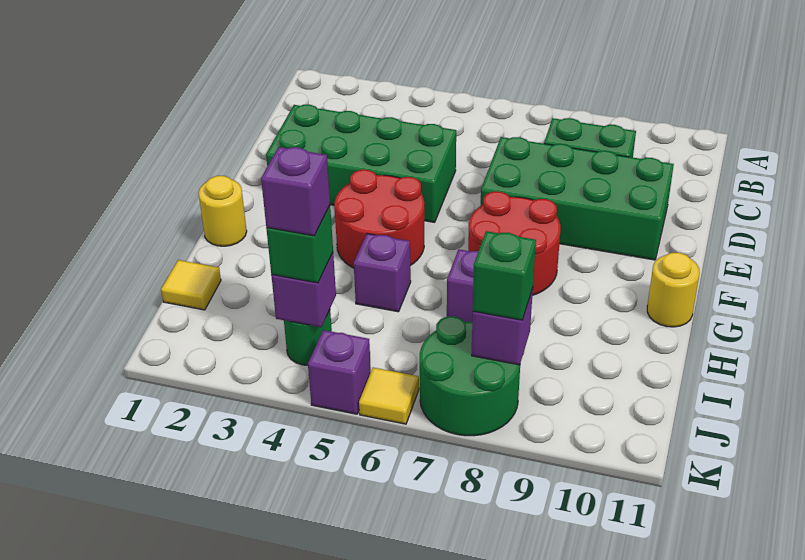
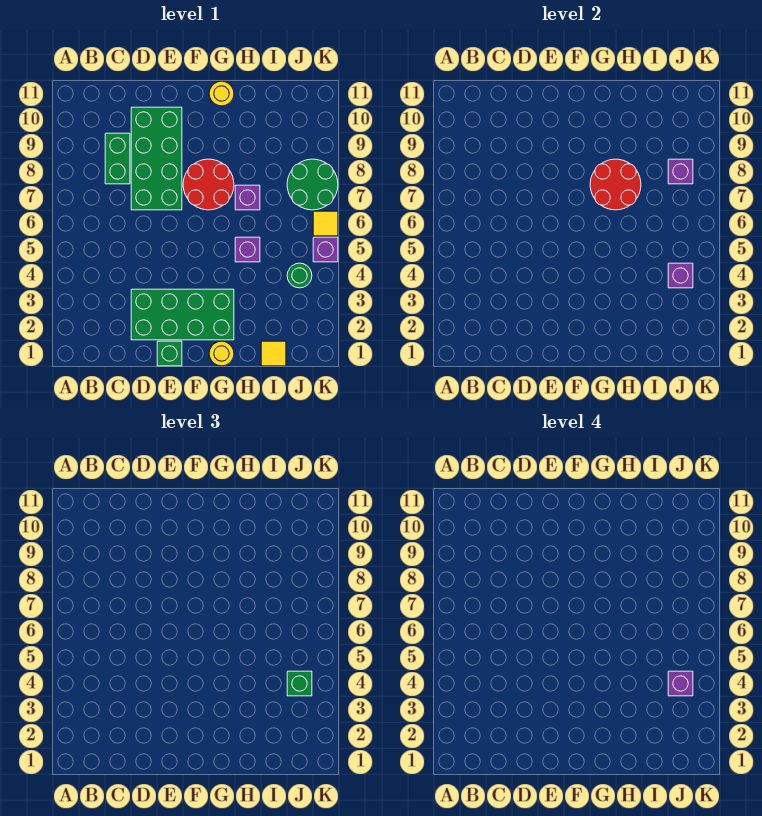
green brick D2:E5 level 1 -> green brick D2:G3 level 1
red round brick F4:G5 level 1 -> red round brick G7:H8 level 2
green brick J8 level 3 -> green brick E1 level 1

